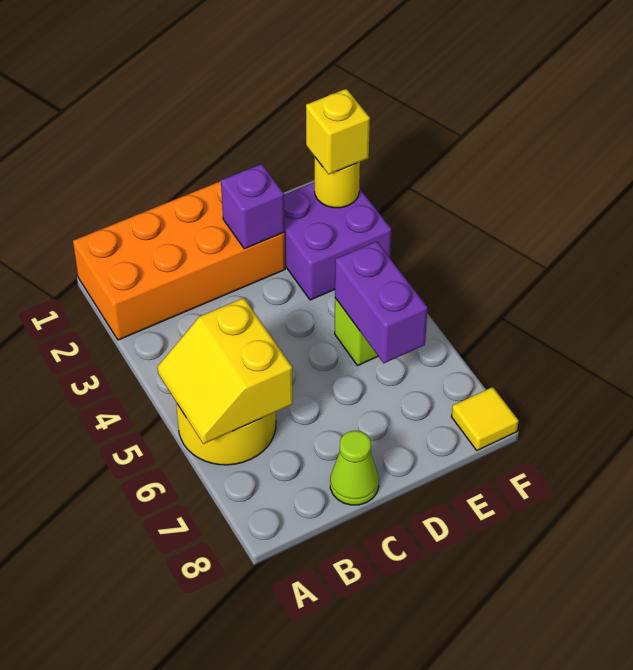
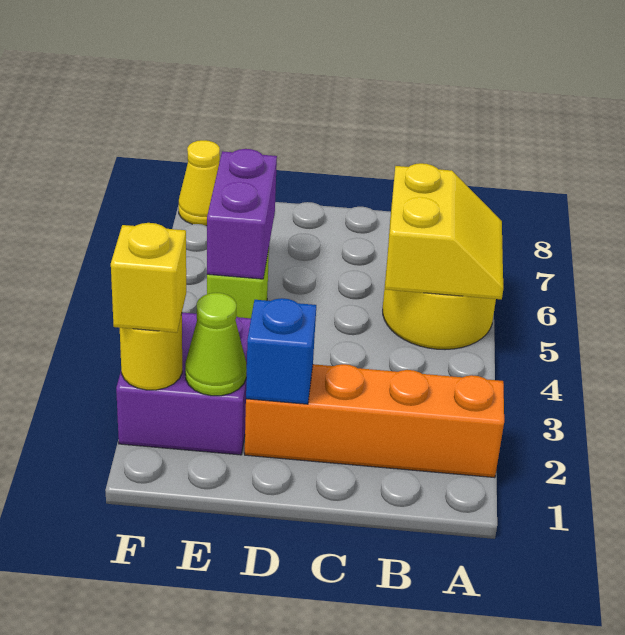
orange brick A1:D2 level 1 -> orange brick A2:D2 level 1
lime cone C8 level 1 -> lime cone E2 level 2
purple brick D2 level 2 -> blue brick D2 level 2
yellow tile F8 level 1 -> yellow cone F8 level 1

